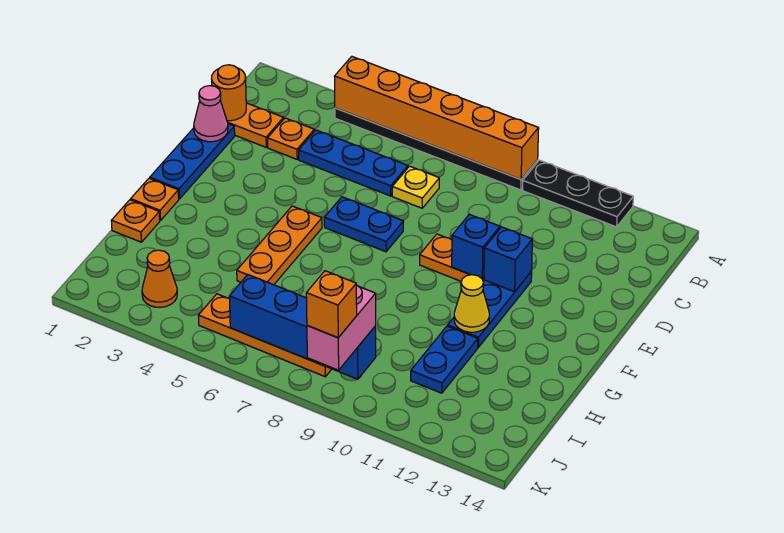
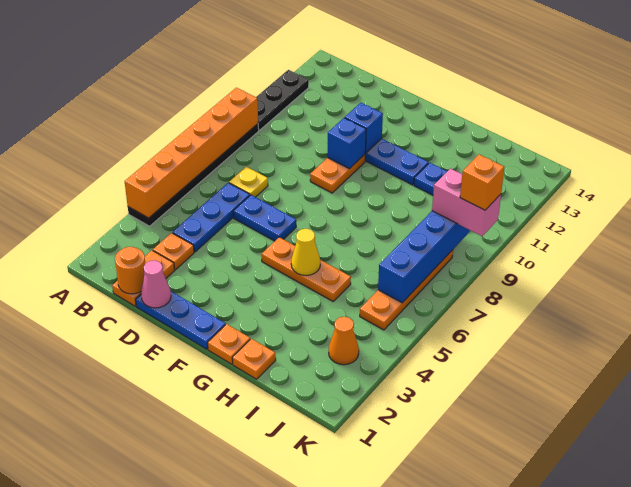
blue plate E6:E7 level 1 -> blue plate D6:E6 level 1
yellow cone G11 level 2 -> yellow cone G5 level 2

